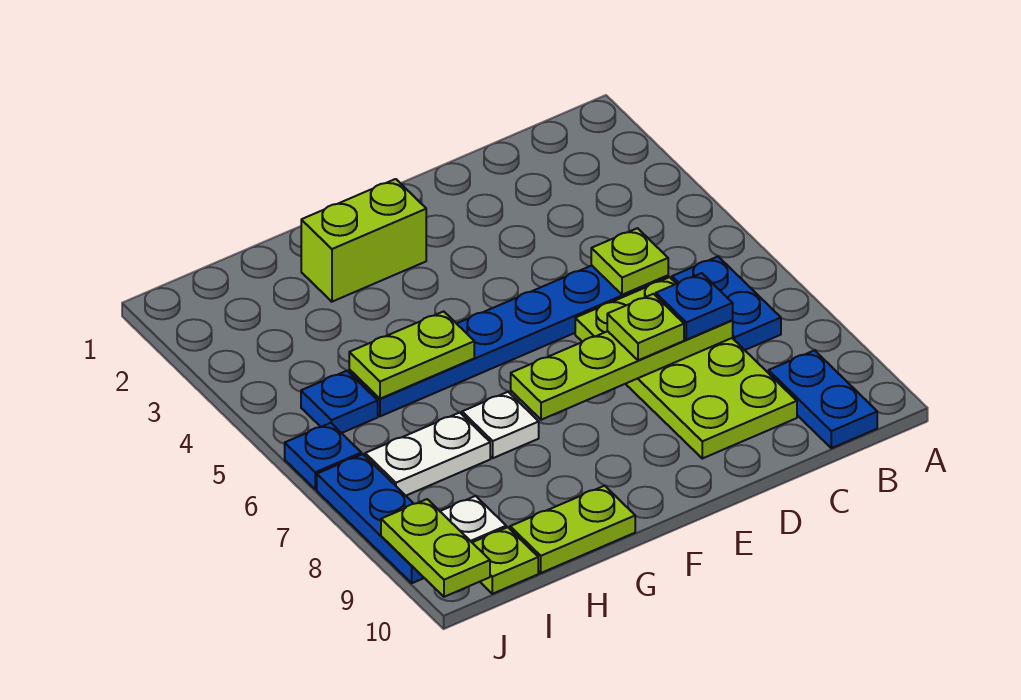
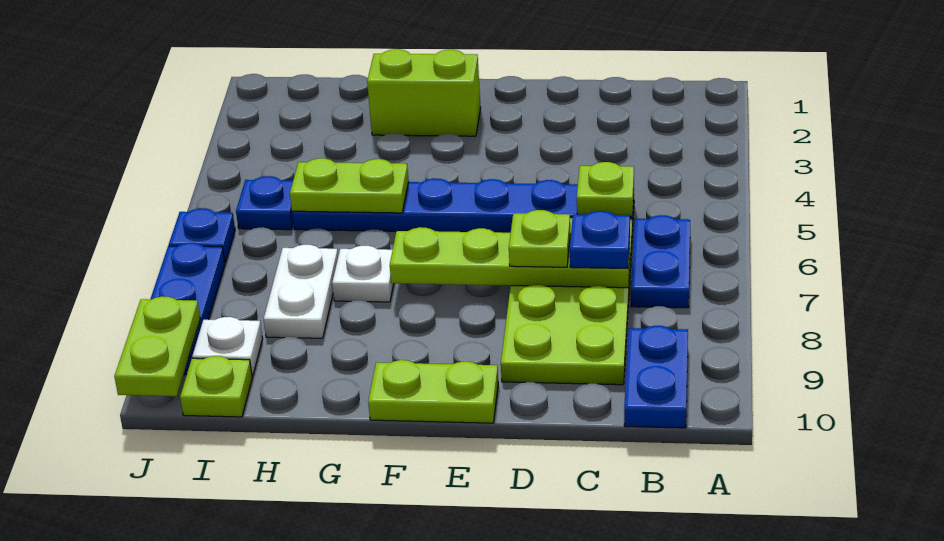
lime plate G10:H10 level 1 -> lime plate E10:F10 level 1
white plate H7:I7 level 1 -> white plate H7:H8 level 1

